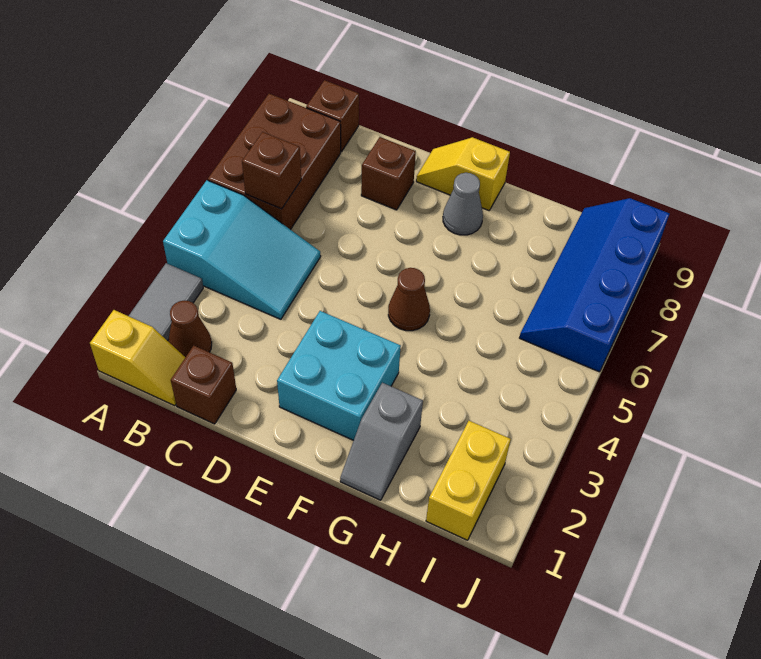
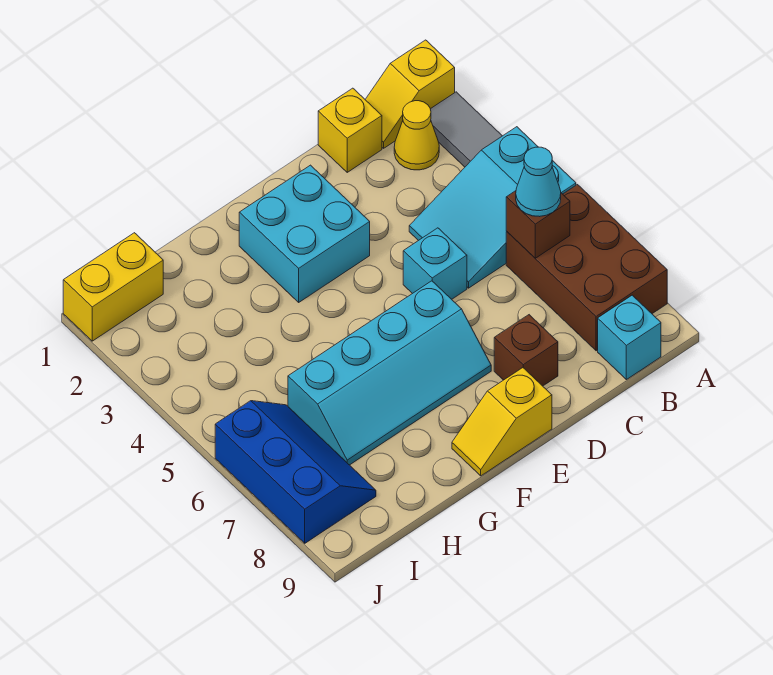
brown cone B2 level 1 -> yellow cone B2 level 1
none -> cyan cone B6 level 3
brown brick B9 level 1 -> cyan brick B9 level 1
brown brick C1 level 1 -> yellow brick C1 level 1
none -> cyan brick D5 level 1
none -> cyan slope E6:H7 level 1 top 6
yellow slope E9:F9 level 1 top F -> yellow slope E9:F9 level 1 top E
brown cone F5 level 1 -> none
grey cone F8 level 1 -> none
grey slope G1:G2 level 1 top 2 -> none
yellow brick I1:I2 level 1 -> yellow brick I1:J1 level 1
blue slope I6:J9 level 1 top J -> blue slope I6:J8 level 1 top J

